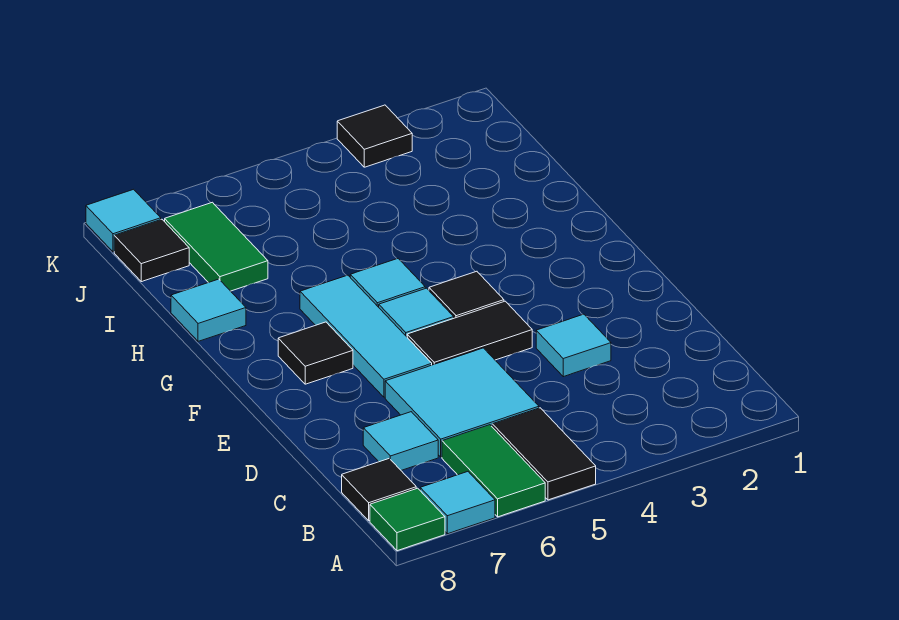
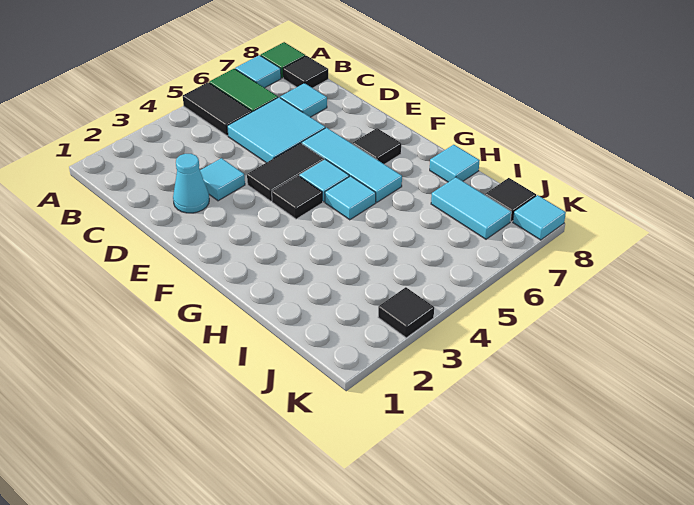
none -> cyan cone D2 level 1
green tile I7:J7 level 1 -> cyan tile I7:J7 level 1

